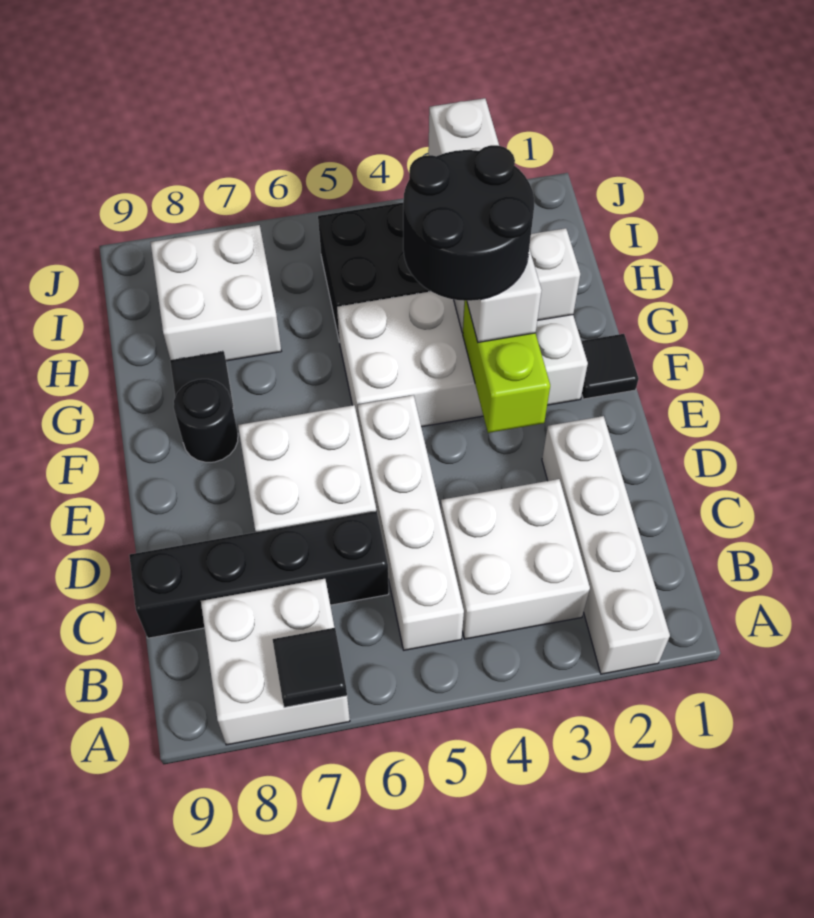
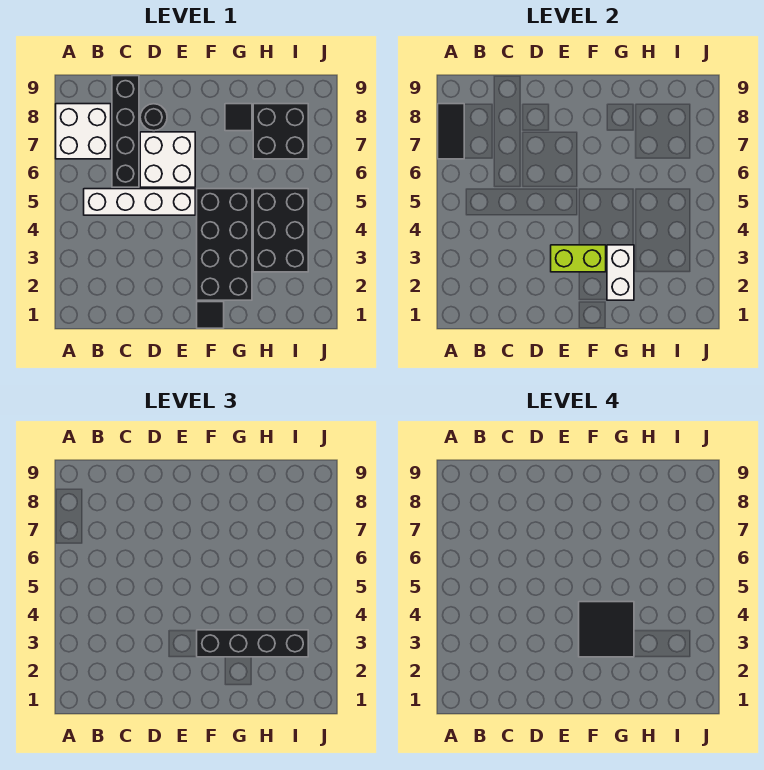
white brick A2:D2 level 1 -> none
black tile A7 level 2 -> black tile A7:A8 level 2
white brick B3:C4 level 1 -> none
white brick F2:G5 level 1 -> black brick F2:G5 level 1
white brick F3:I3 level 3 -> black brick F3:I3 level 3
black round brick F3:G4 level 4 -> black tile F3:G4 level 4
black round brick F8 level 1 -> black round brick D8 level 1
white brick H7:I8 level 1 -> black brick H7:I8 level 1

